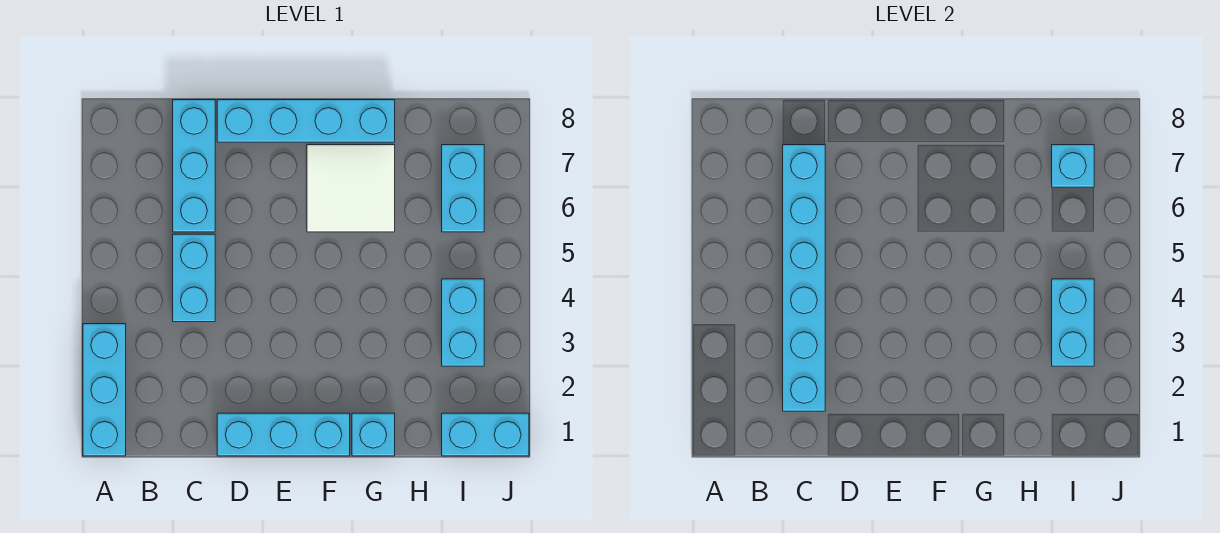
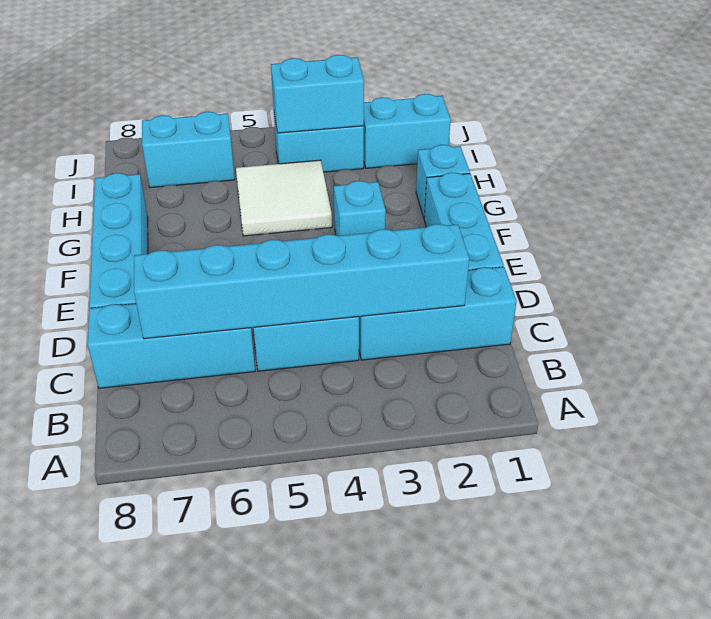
cyan brick A1:A3 level 1 -> cyan brick C1:C3 level 1
white tile F6:G7 level 1 -> white tile G4:H5 level 1
cyan brick I1:J1 level 1 -> cyan brick I1:I2 level 1
cyan brick I7 level 2 -> cyan brick F3 level 1

